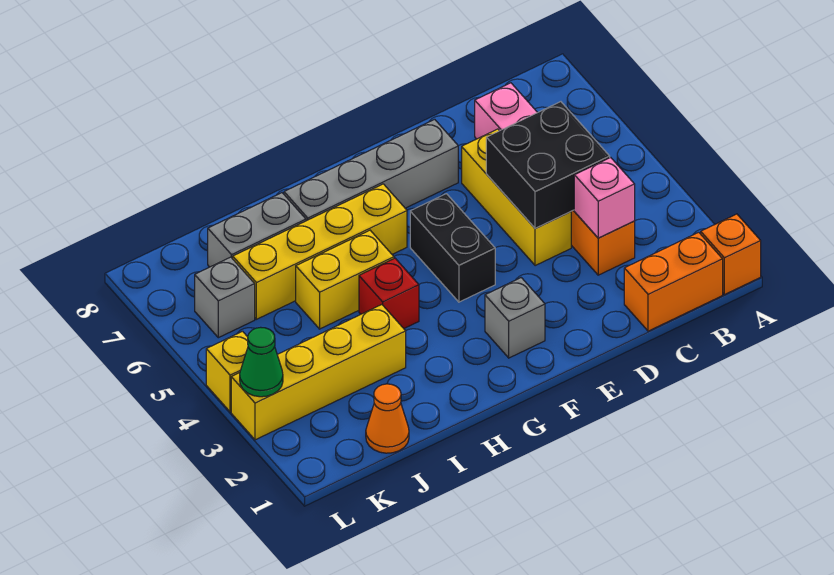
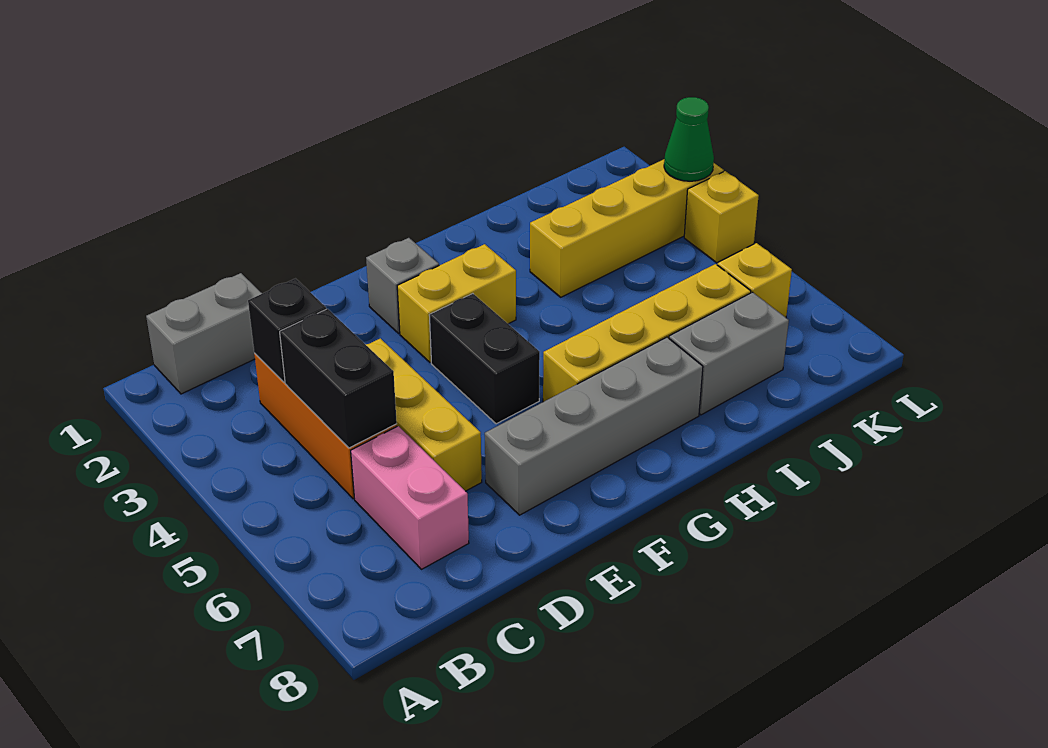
orange brick A1 level 1 -> none
orange brick B1:C1 level 1 -> grey brick B1:C1 level 1
pink brick C3 level 2 -> black brick C3 level 2
black brick C4:D5 level 2 -> black brick C4:C5 level 2
red brick H4 level 1 -> none
yellow brick H5:I5 level 1 -> yellow brick F3:G3 level 1
orange cone J1 level 1 -> none
grey brick K6 level 1 -> yellow brick K6 level 1

